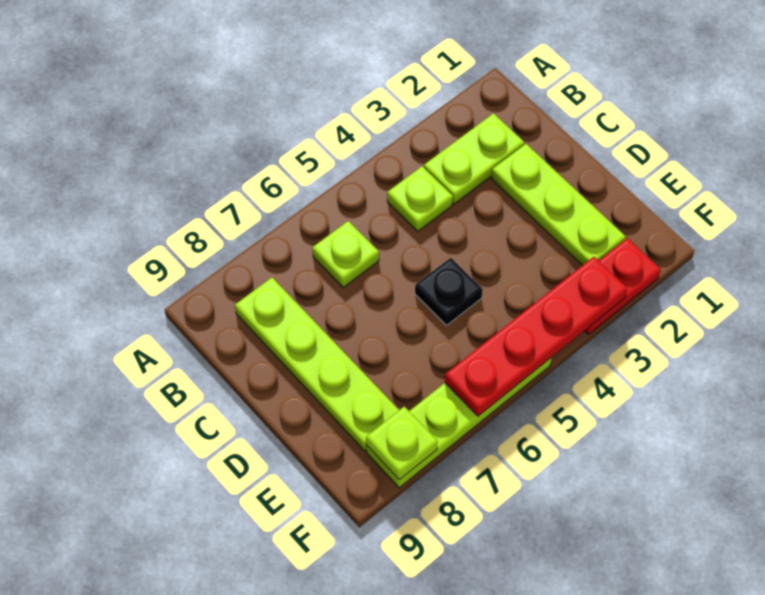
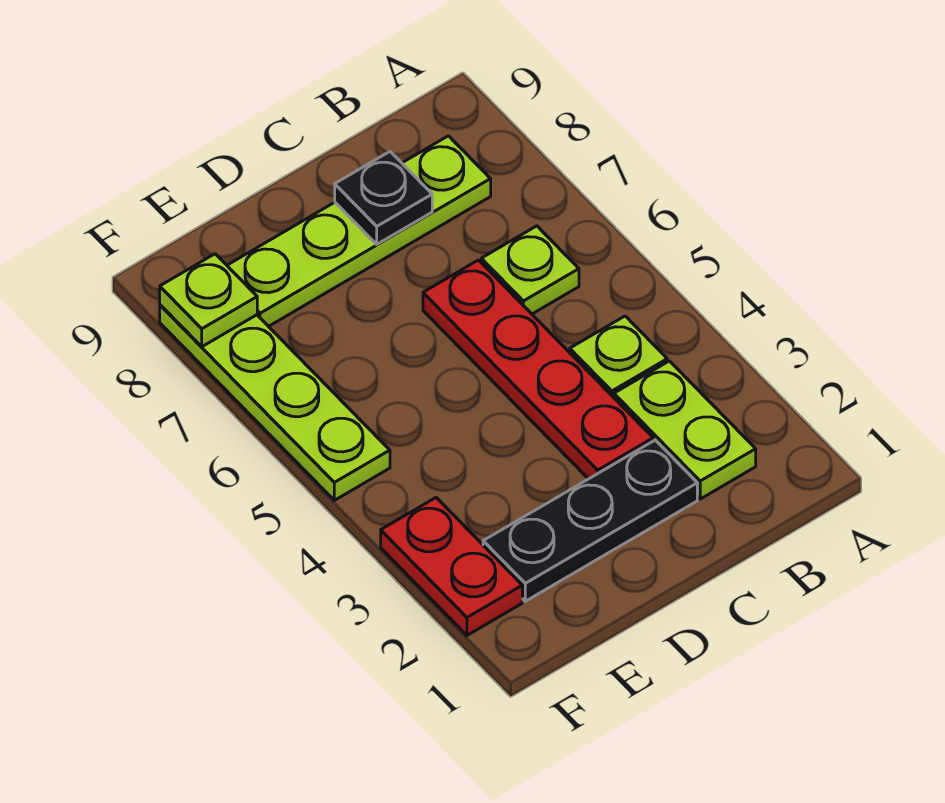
lime plate C2:E2 level 1 -> black plate C2:E2 level 1
black plate D5 level 1 -> black plate C8 level 2
red plate F3:F6 level 2 -> red plate C3:C6 level 1

